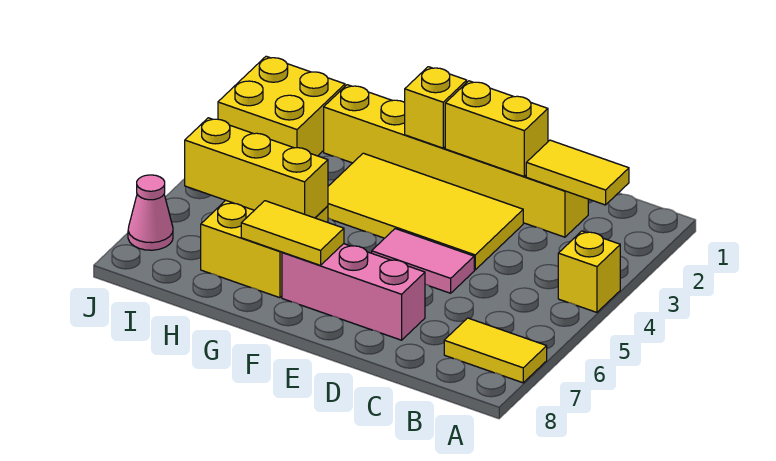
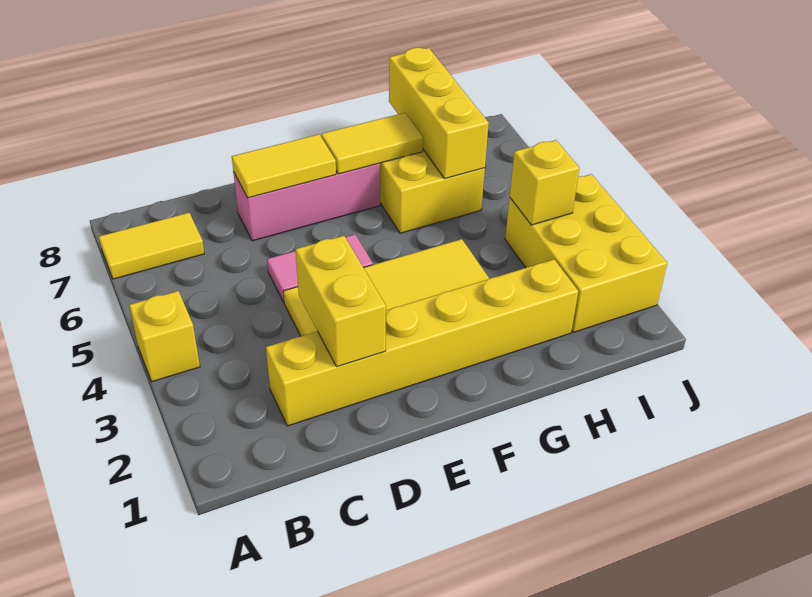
yellow tile B2:C2 level 2 -> yellow tile D7:E7 level 2
yellow brick D2:E2 level 2 -> yellow brick D2:D3 level 2
yellow brick F2 level 2 -> yellow brick I4 level 2
yellow brick G6:I6 level 2 -> yellow brick H6:H8 level 2
yellow brick I2:J3 level 1 -> yellow brick I2:J4 level 1
pink cone J7 level 1 -> none

